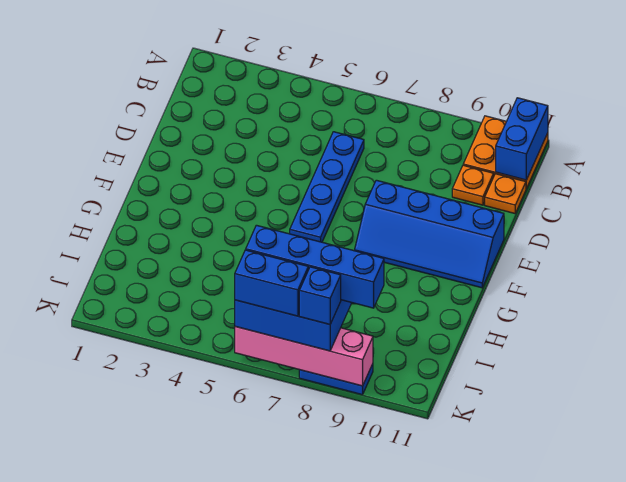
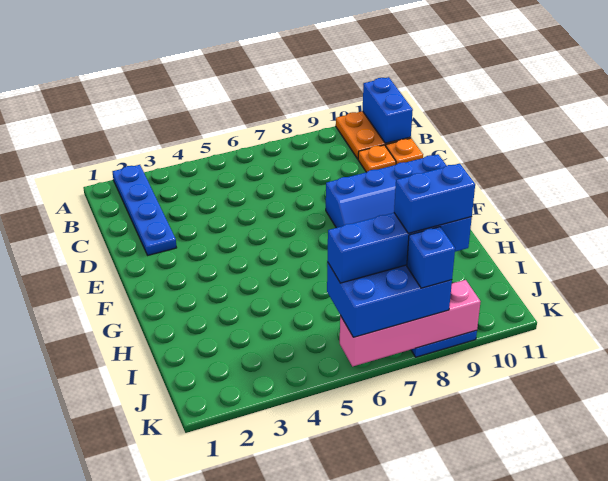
blue plate C6:F6 level 1 -> blue plate A2:D2 level 1
blue brick K6:K7 level 4 -> blue brick J8:J9 level 5

